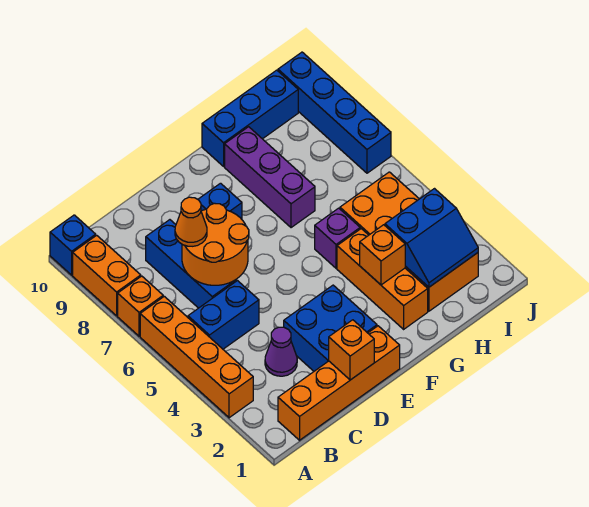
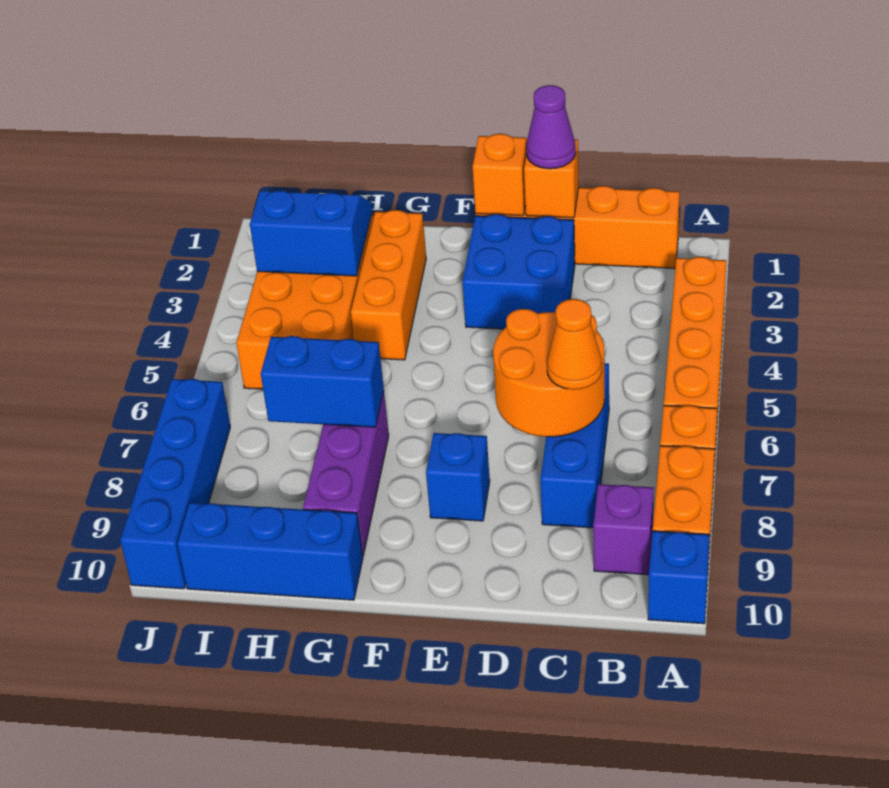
blue brick B5:C5 level 1 -> blue brick G7:H7 level 2
purple cone C3 level 1 -> purple cone D1 level 3
orange brick G3 level 2 -> orange brick E1 level 2
purple brick G5 level 1 -> purple brick B9 level 1

